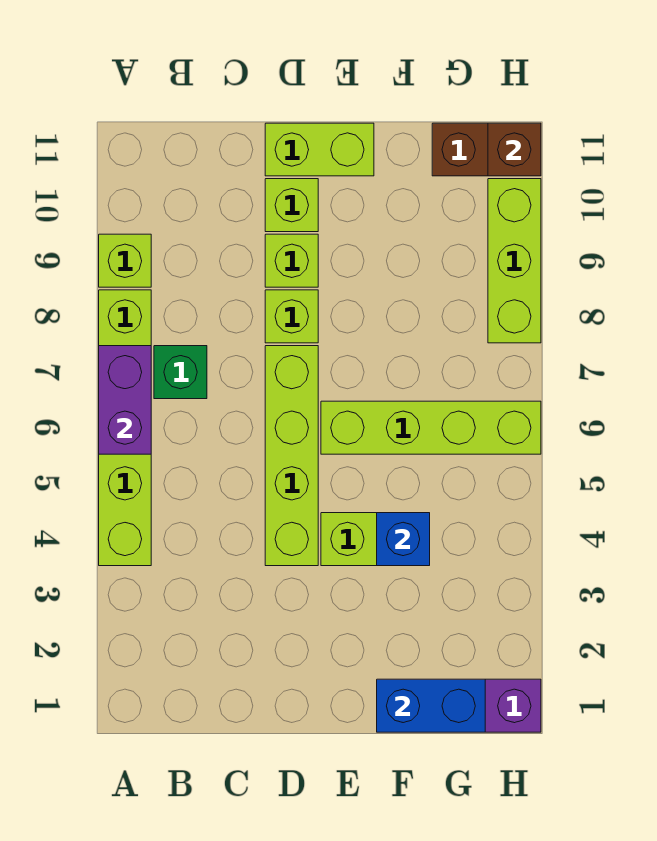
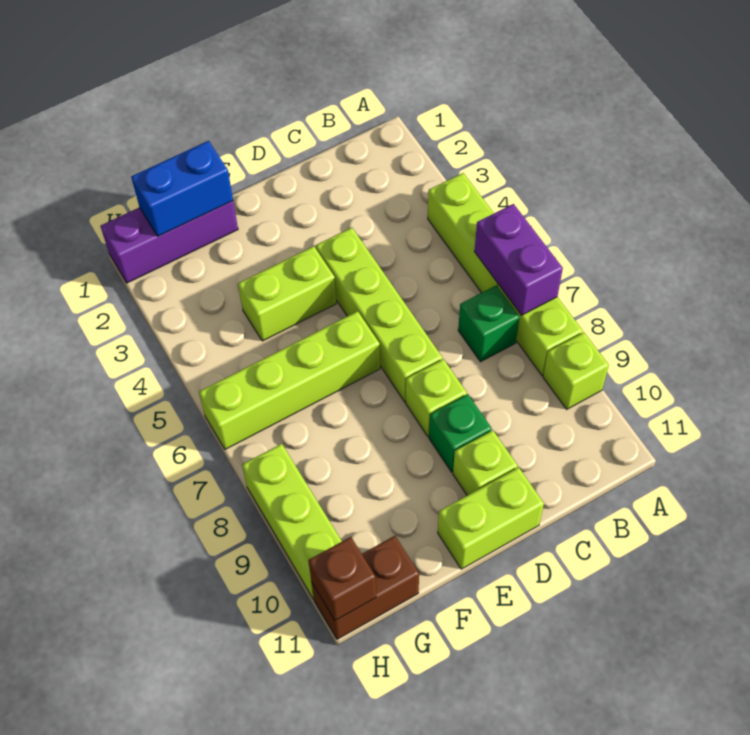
lime brick D9 level 1 -> green brick D9 level 1
blue brick F4 level 2 -> none

